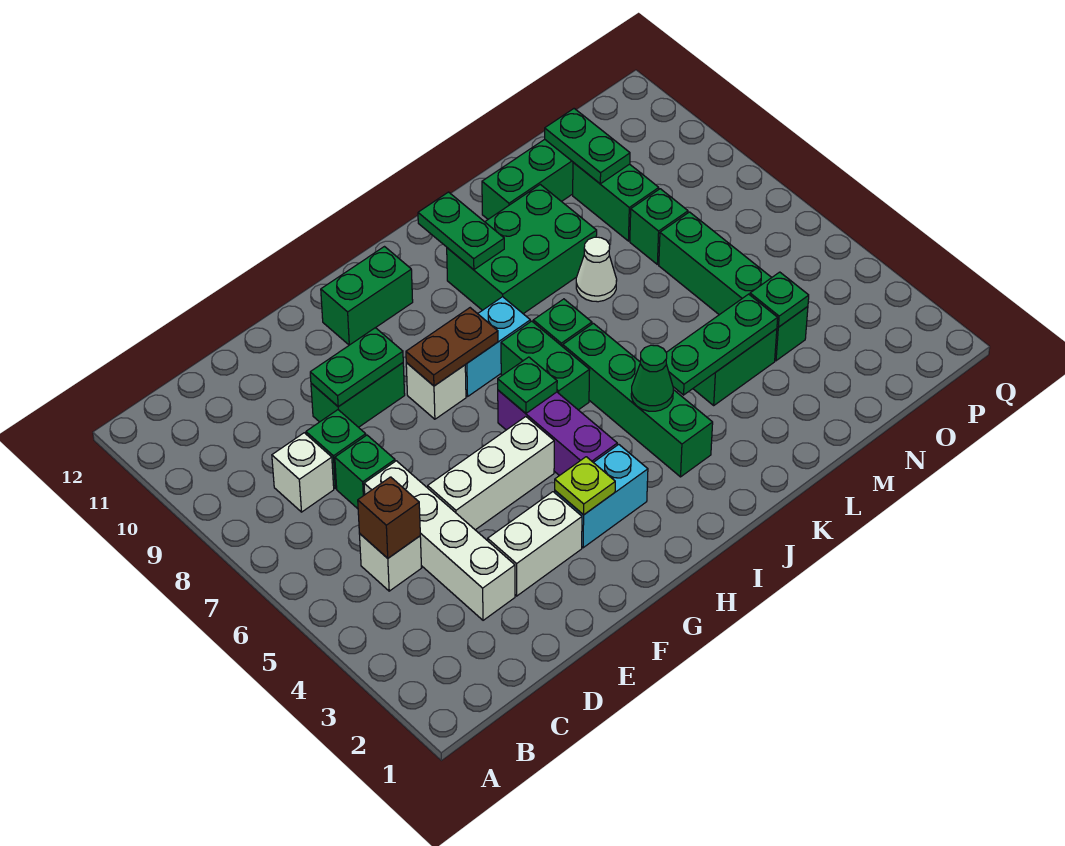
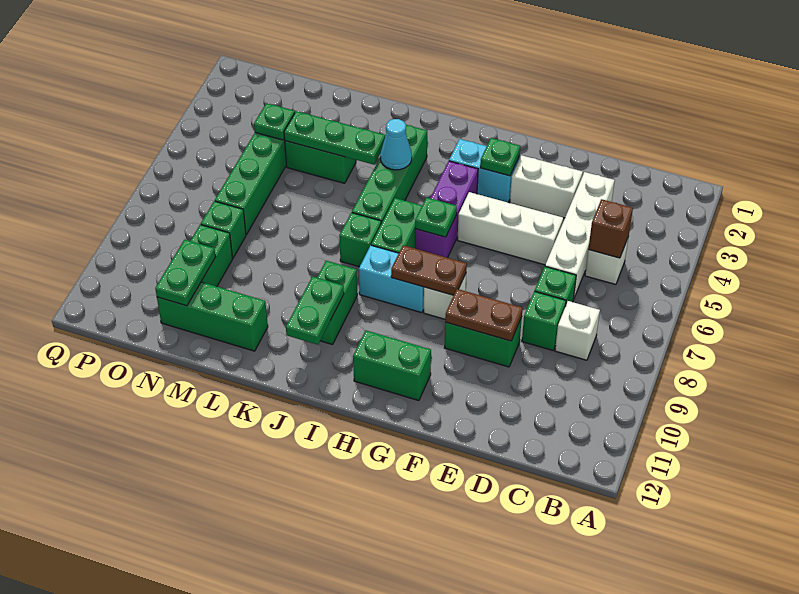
green plate E9:F9 level 2 -> brown plate E9:F9 level 2
lime plate G3 level 2 -> green plate G3 level 2
green cone J4 level 2 -> cyan cone J4 level 2
green brick J9:L10 level 1 -> green brick J9:J10 level 1
white cone L8 level 1 -> none

